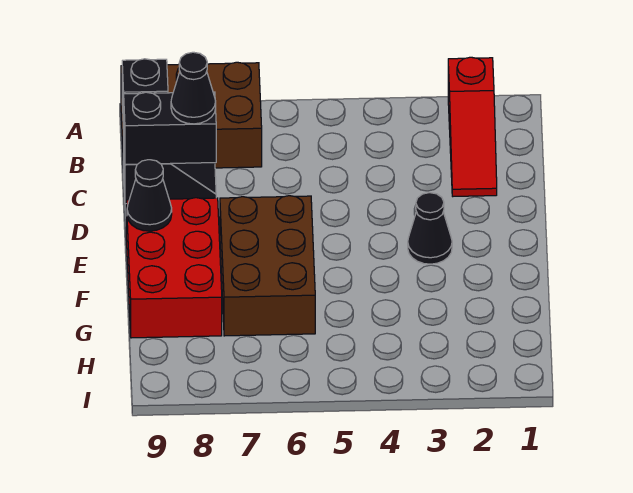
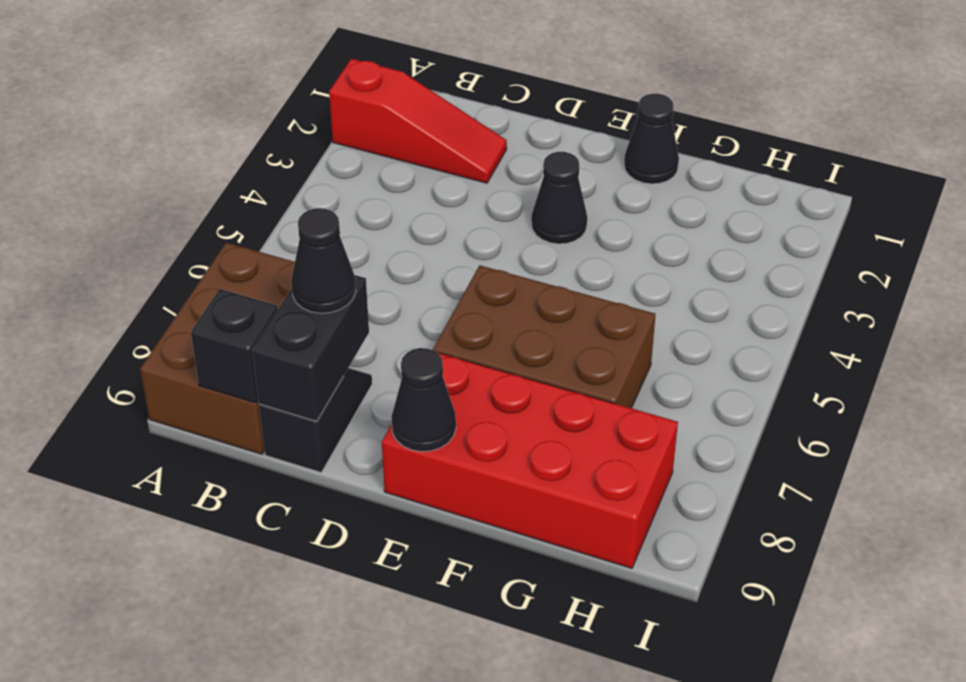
red brick E8:G9 level 1 -> red brick E8:H9 level 1
none -> black cone F1 level 1

